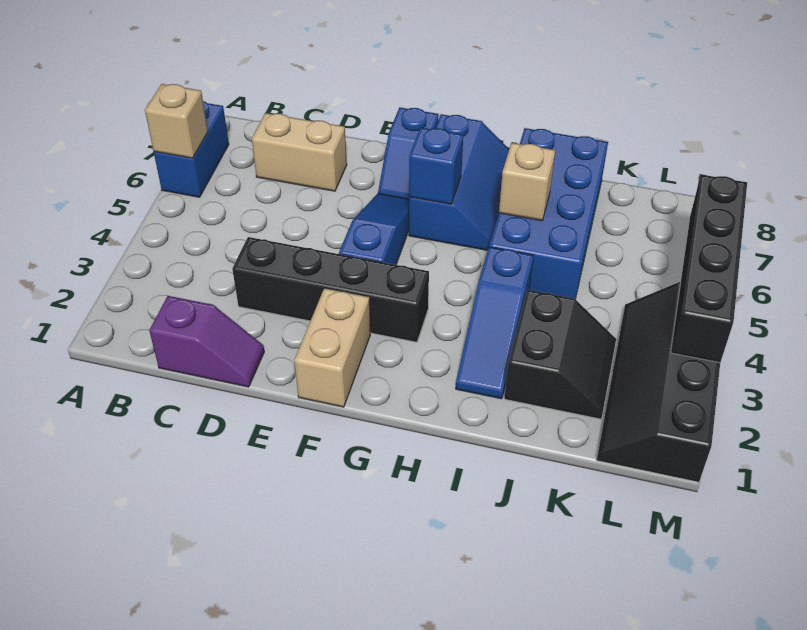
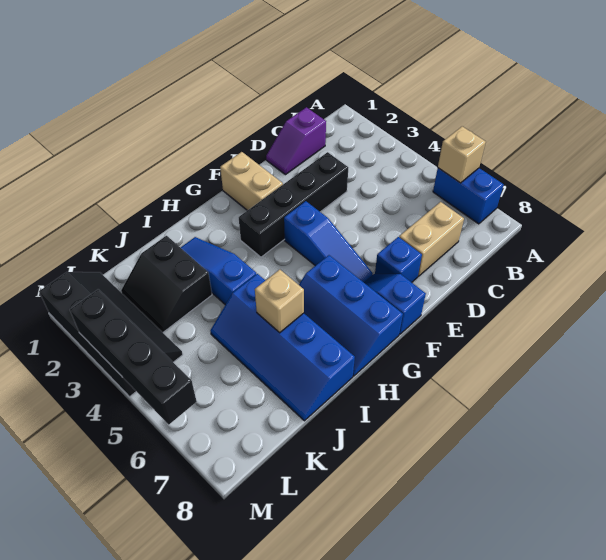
blue brick G6 level 2 -> blue brick E7 level 1
blue brick I5:J8 level 1 -> blue slope I5:J8 level 1 top I

